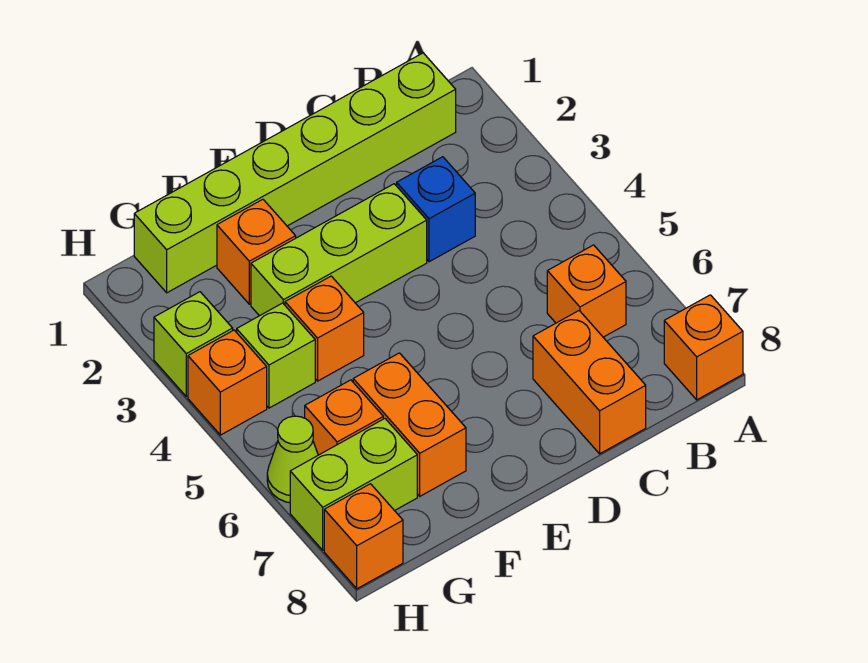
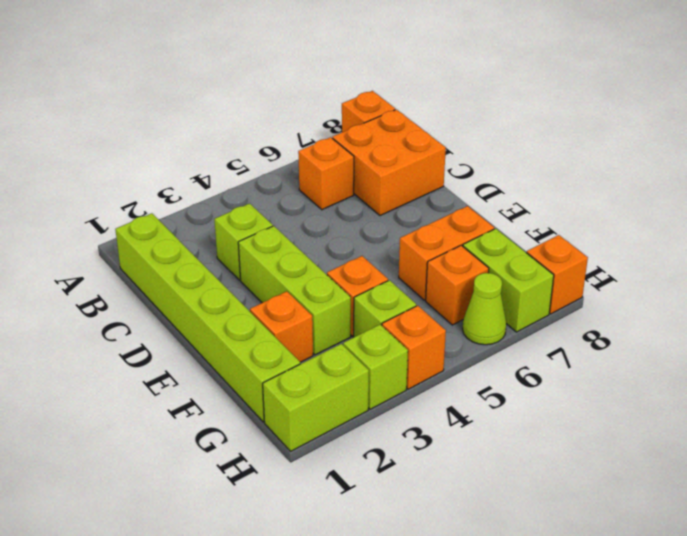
blue brick C3 level 1 -> lime brick C3 level 1
orange brick C7:C8 level 1 -> orange brick B7:C8 level 1
none -> lime brick H1:H2 level 1

